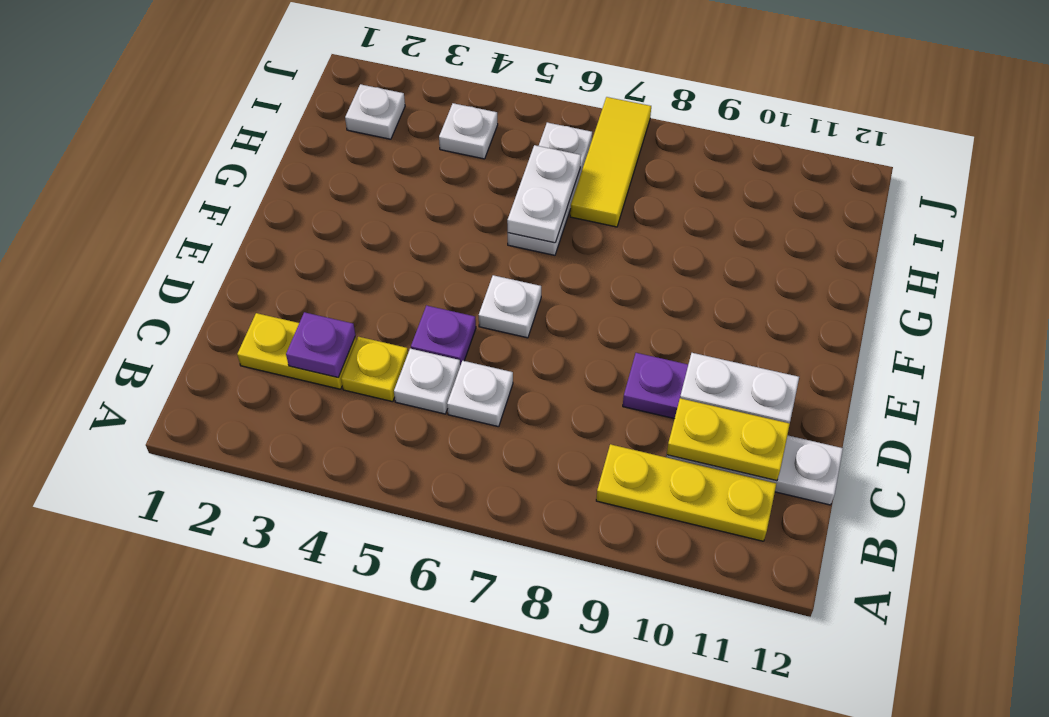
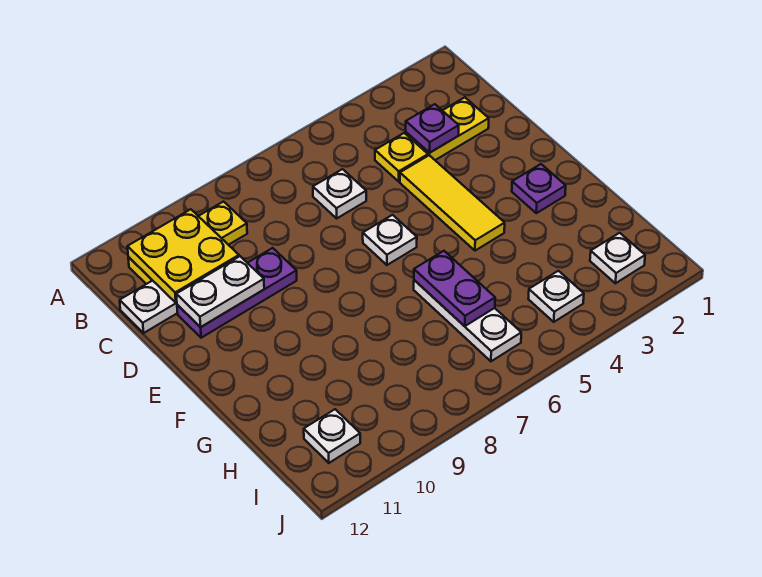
white plate C5 level 1 -> white plate I11 level 1
yellow plate C10:C11 level 2 -> yellow plate B10:C11 level 2
purple plate D5 level 1 -> purple plate F2 level 1
white plate G6:H6 level 2 -> purple plate G6:H6 level 2
yellow tile H7:J7 level 1 -> yellow tile D4:F4 level 1

